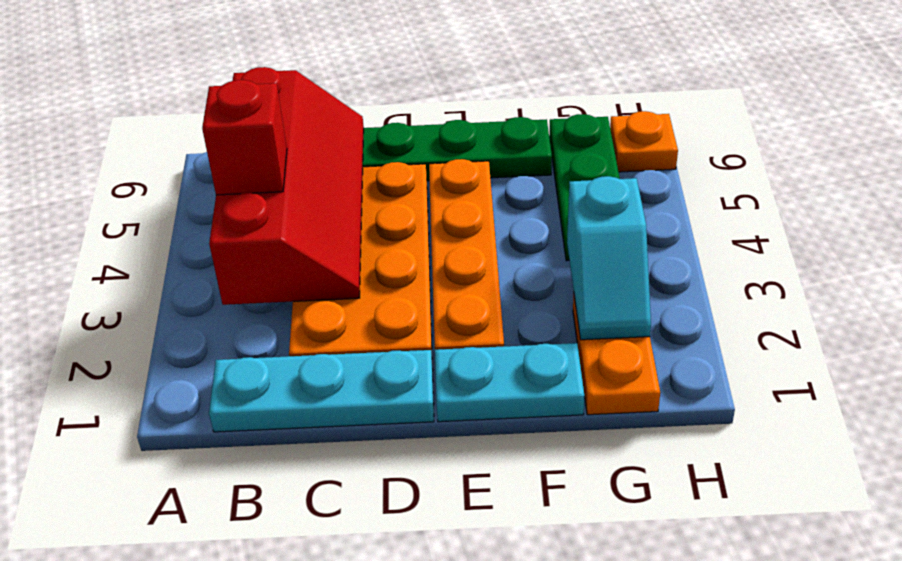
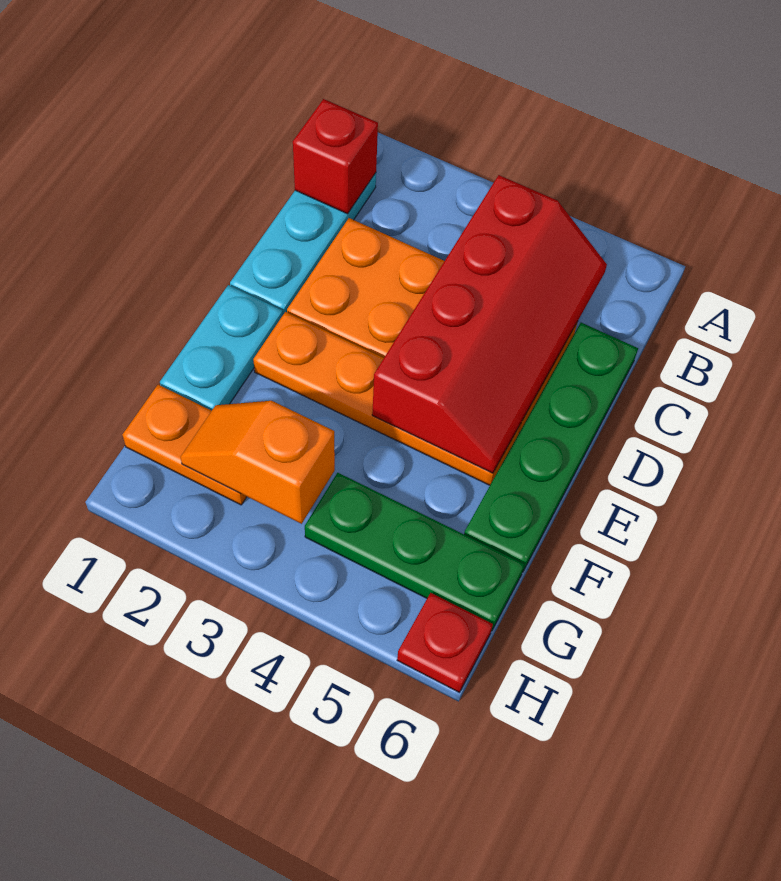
red slope B3:C6 level 2 top B -> red slope B4:E5 level 2 top 4
red brick B4 level 3 -> red brick B1 level 2
cyan slope G2:G3 level 2 top 3 -> orange slope G2:G3 level 2 top 3
orange plate H6 level 1 -> red plate H6 level 1

